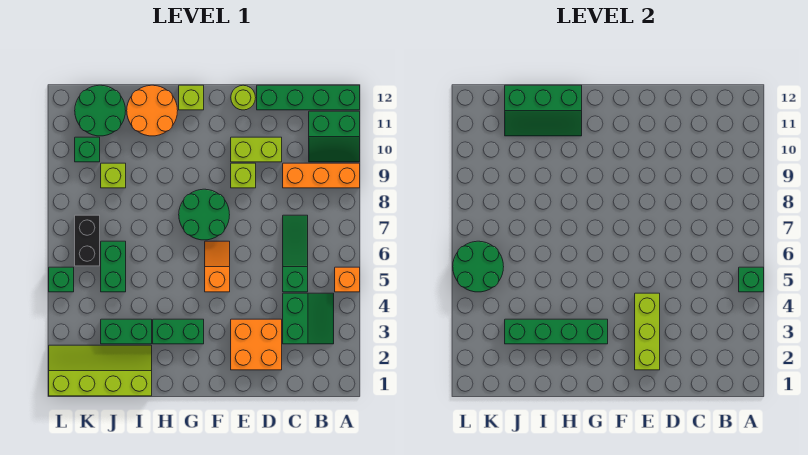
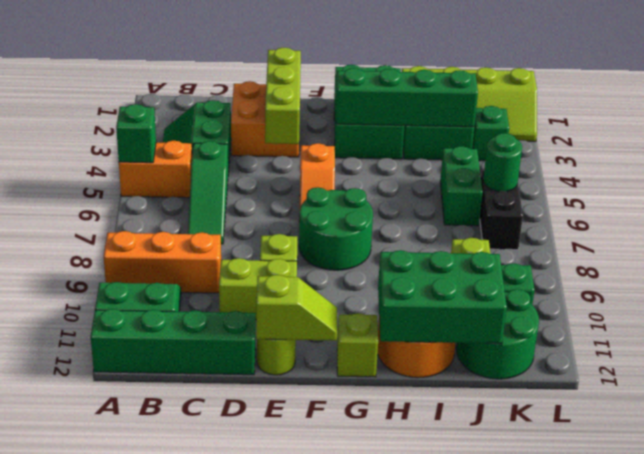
orange brick A5 level 1 -> orange brick A5:B5 level 1
none -> lime slope E12:F12 level 2 top E
green brick G3:H3 level 1 -> green brick G1:H3 level 1
green slope H11:J12 level 2 top 12 -> green brick H11:J12 level 2
green round brick K5:L6 level 2 -> green round brick K6 level 2
green brick L5 level 1 -> green brick K3 level 1

